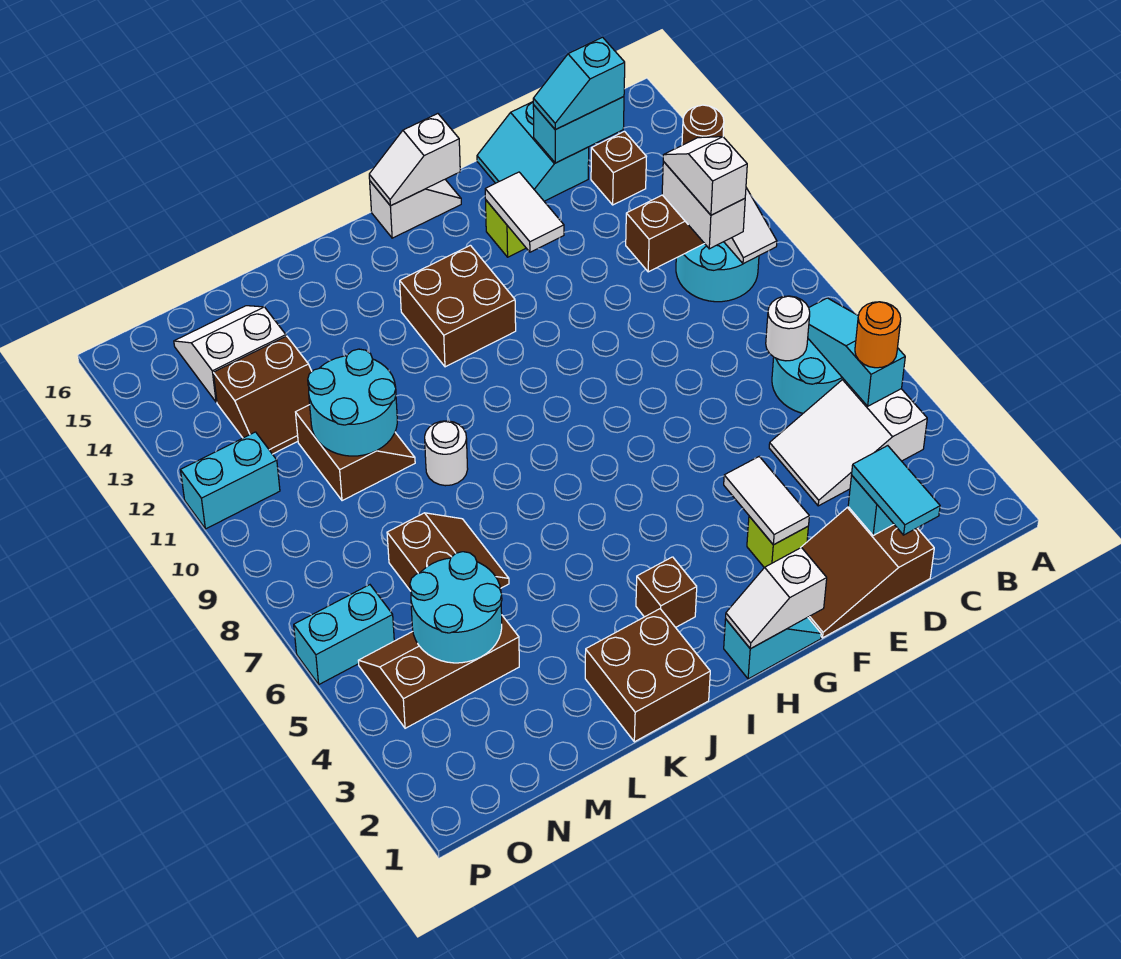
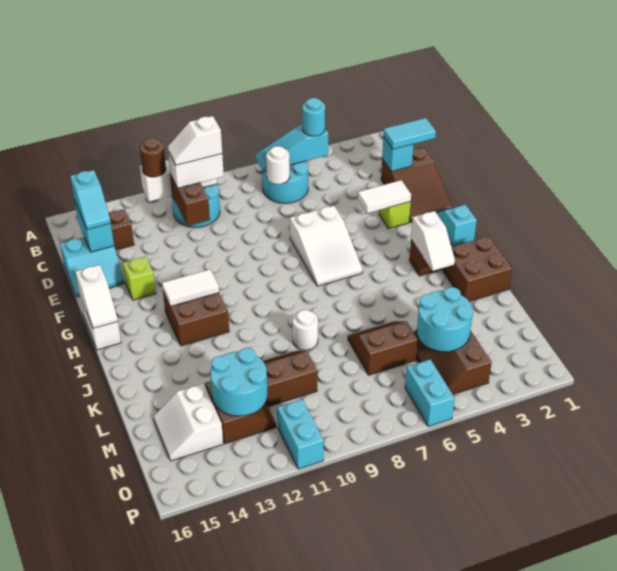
white slope B4:D5 level 1 top B -> white slope F6:H7 level 1 top F
orange round brick B5 level 3 -> cyan round brick B5 level 3
white tile F13:F14 level 2 -> white tile H12:H13 level 2
white slope G1:H1 level 2 top G -> white slope I3:J3 level 2 top I
cyan round brick L10:M11 level 2 -> cyan round brick M12:N13 level 2

